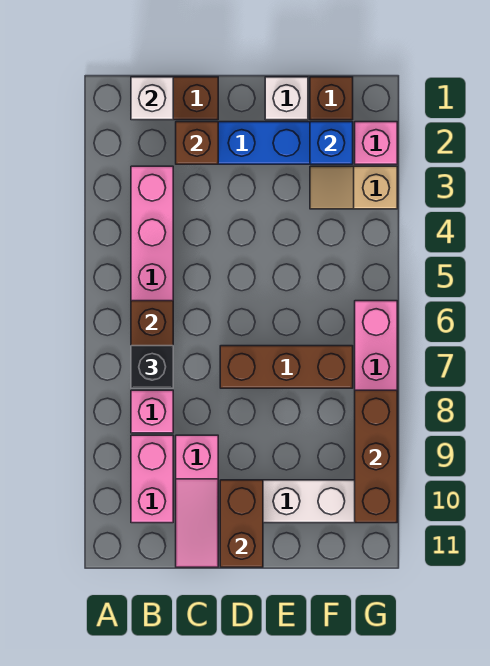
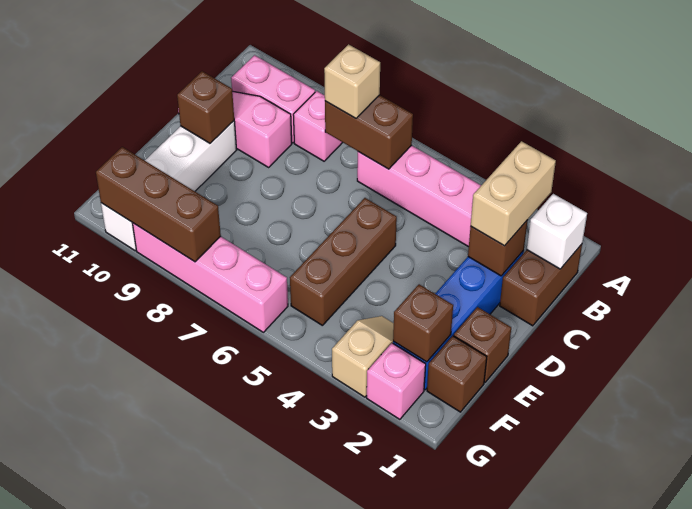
none -> tan brick B2:C2 level 3
black brick B7 level 3 -> tan brick B7 level 3
brown brick D7:F7 level 1 -> brown brick D5:F5 level 1
brown brick D10:D11 level 2 -> brown brick D10 level 2
white brick E1 level 1 -> brown brick E1 level 1
blue brick F2 level 2 -> brown brick F2 level 2

